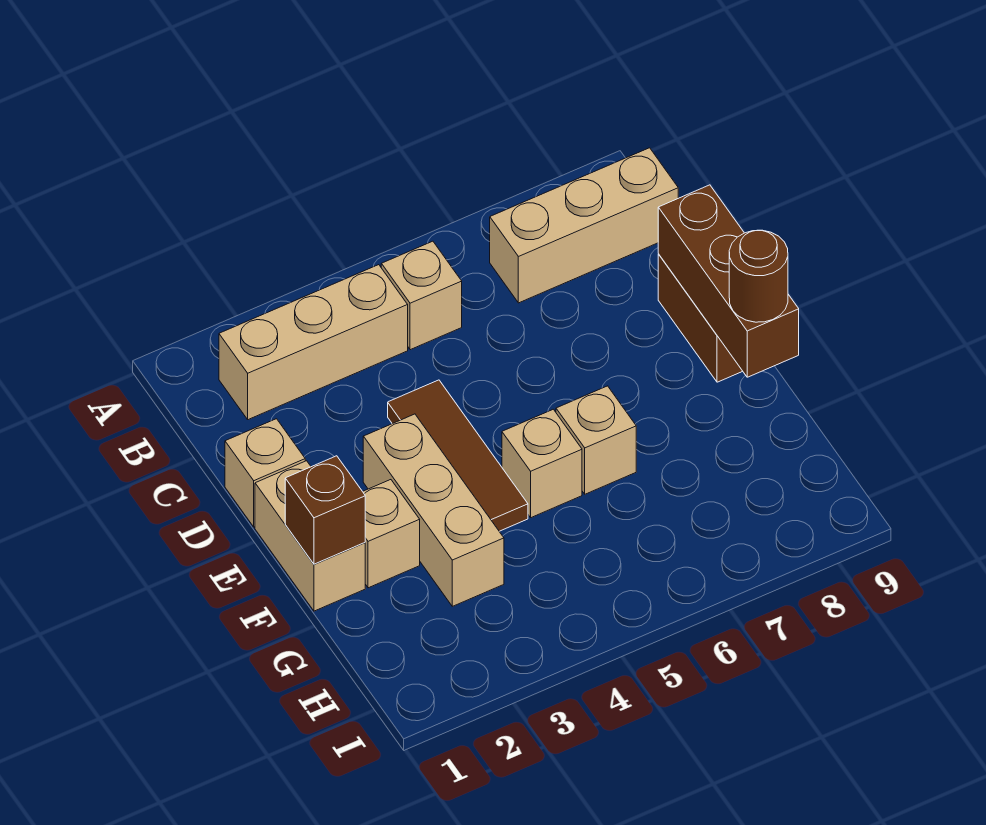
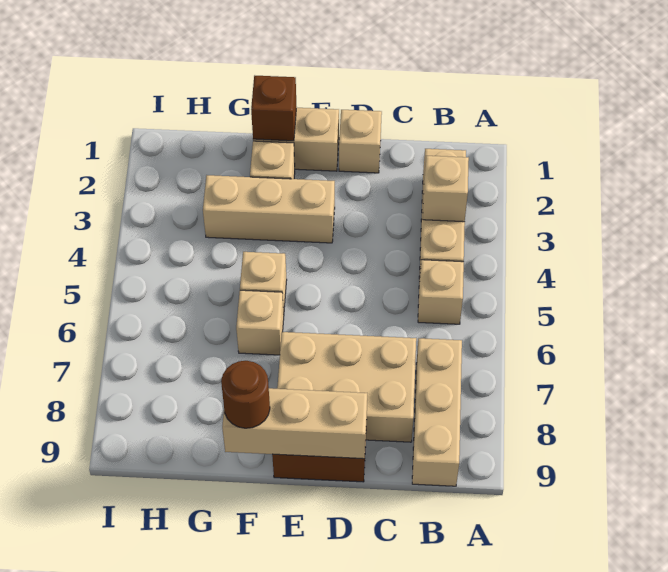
none -> tan brick B3 level 2
none -> tan brick C7:E8 level 1
brown tile D4:F4 level 1 -> none
brown brick D9:F9 level 2 -> tan brick D9:F9 level 2

